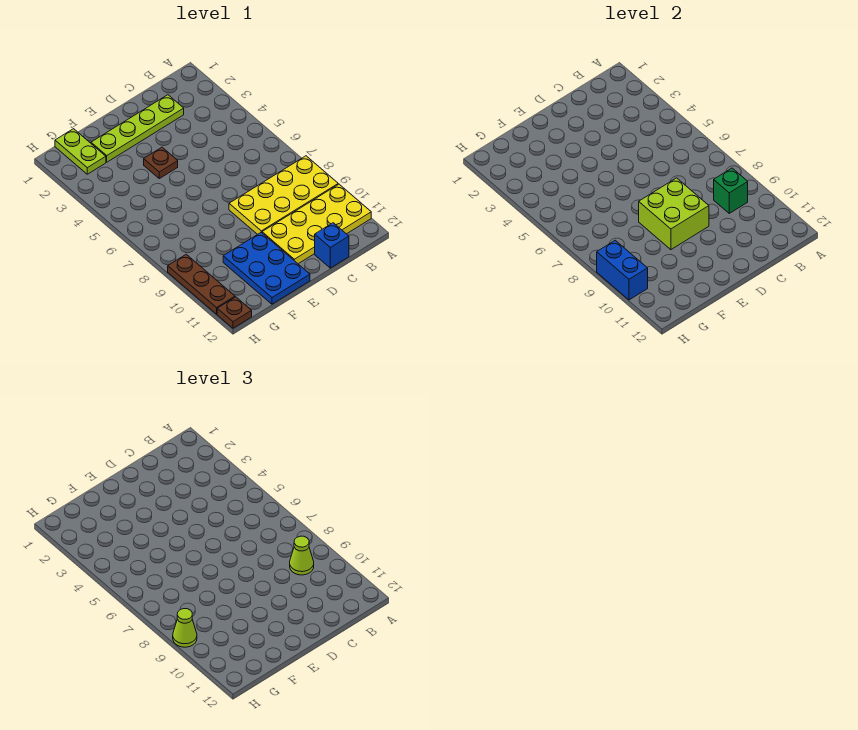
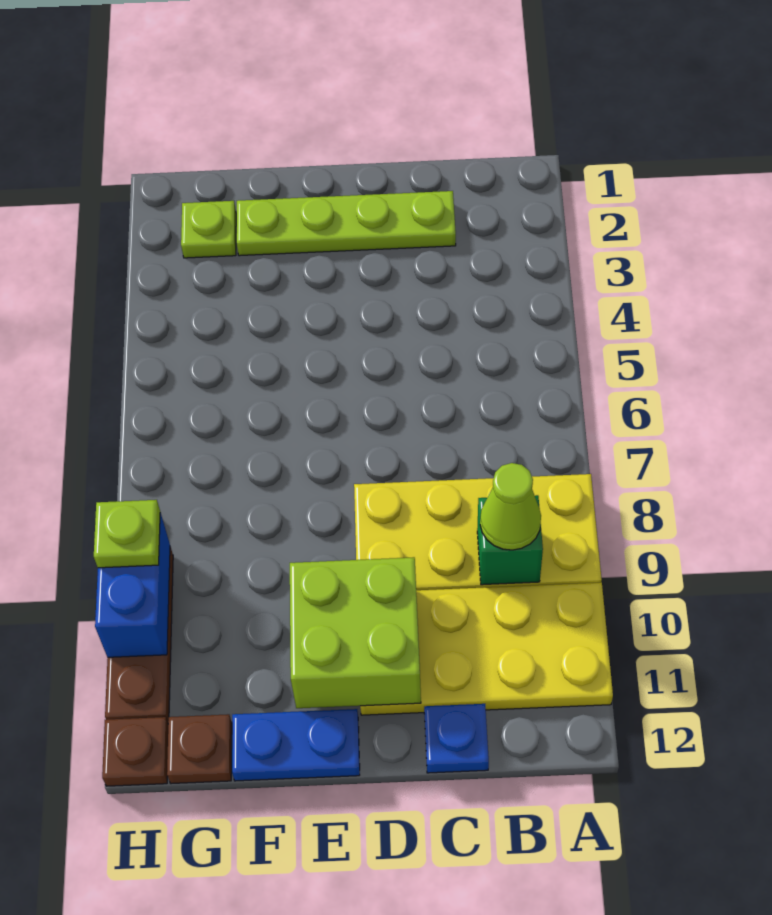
blue brick C12 level 1 -> blue plate C12 level 1
lime brick D8:E9 level 2 -> lime brick D10:E11 level 2
brown plate E4 level 1 -> brown plate G12 level 1
blue plate E10:F12 level 1 -> blue plate E12:F12 level 1
lime plate G1:G2 level 1 -> lime plate G2 level 1
lime cone H9 level 3 -> lime plate H9 level 3

